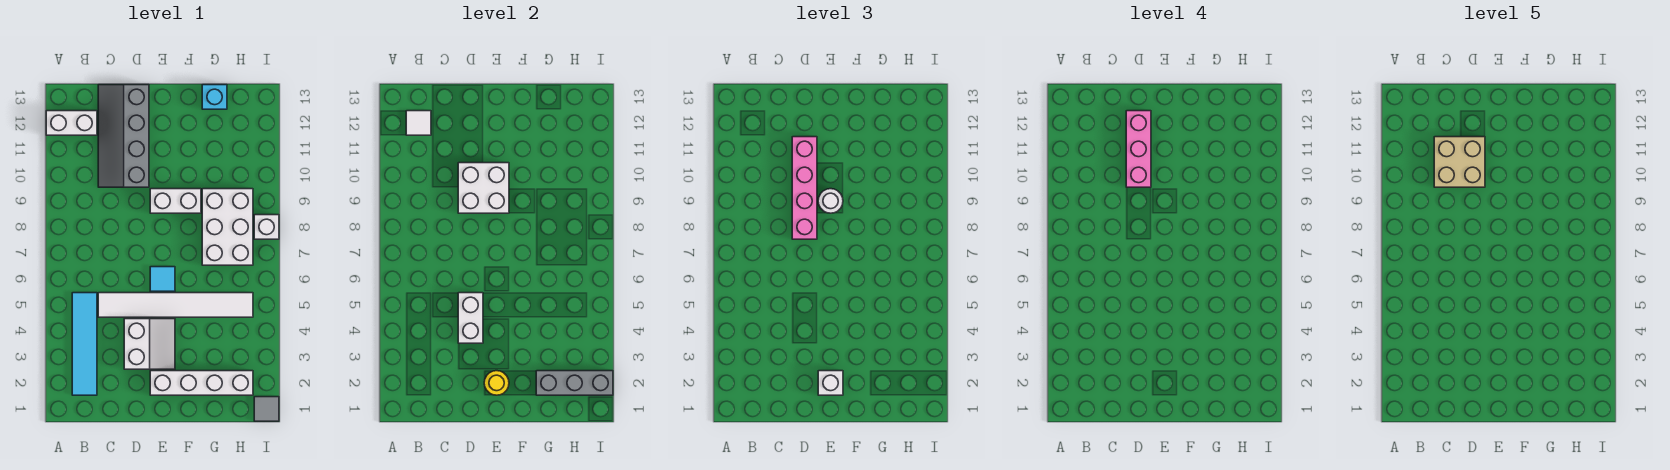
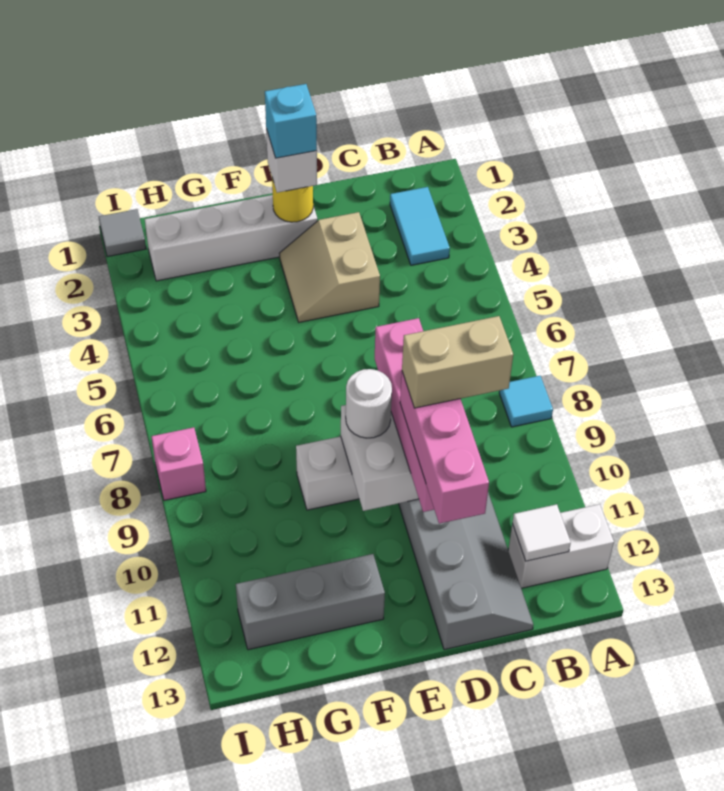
cyan tile B2:B5 level 1 -> cyan tile B2:B3 level 1
white tile C5:H5 level 1 -> none
tan brick C10:D11 level 5 -> tan brick C10:D10 level 5
white slope D3:E4 level 1 top D -> tan slope D3:E4 level 1 top D
white brick D4:D5 level 2 -> none
cyan tile E6 level 1 -> cyan tile A8 level 1
grey brick G2:I2 level 2 -> grey brick F12:H12 level 1
white brick G7:H9 level 1 -> none
cyan brick G13 level 1 -> cyan brick E2 level 4
white brick I8 level 1 -> pink brick I8 level 1

